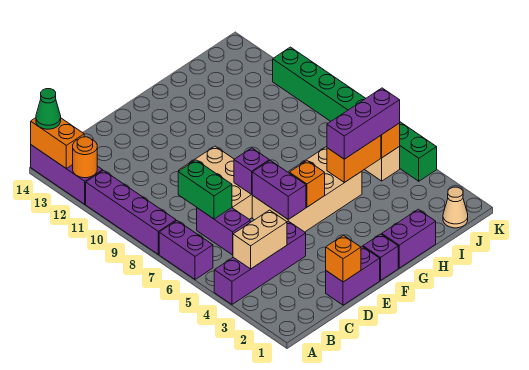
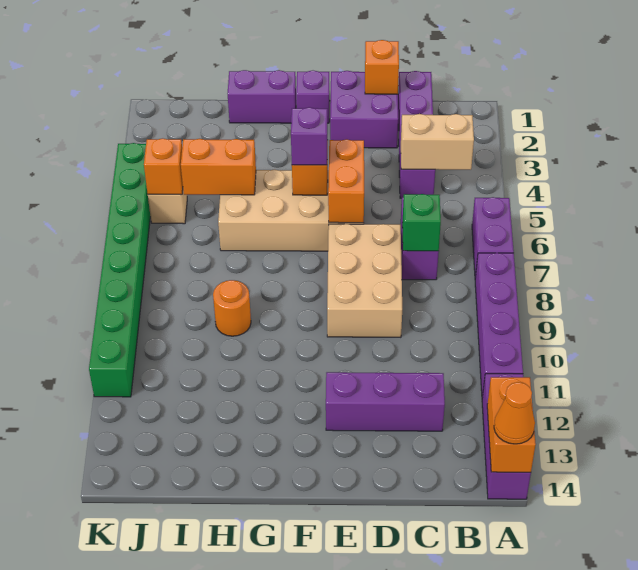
purple brick A4:D4 level 1 -> purple brick C1:C4 level 1
orange round brick A12 level 2 -> orange round brick H9 level 1
green cone A14 level 3 -> orange cone A14 level 3
green brick C7:C8 level 2 -> green brick C7 level 2
purple brick D1:E1 level 1 -> purple brick D1:E2 level 1
purple brick E5:E6 level 2 -> orange brick E5:E6 level 2
purple brick E7 level 2 -> purple brick F5 level 3
purple brick H5:J5 level 3 -> purple brick C12:E12 level 1
tan cone J1 level 1 -> none

